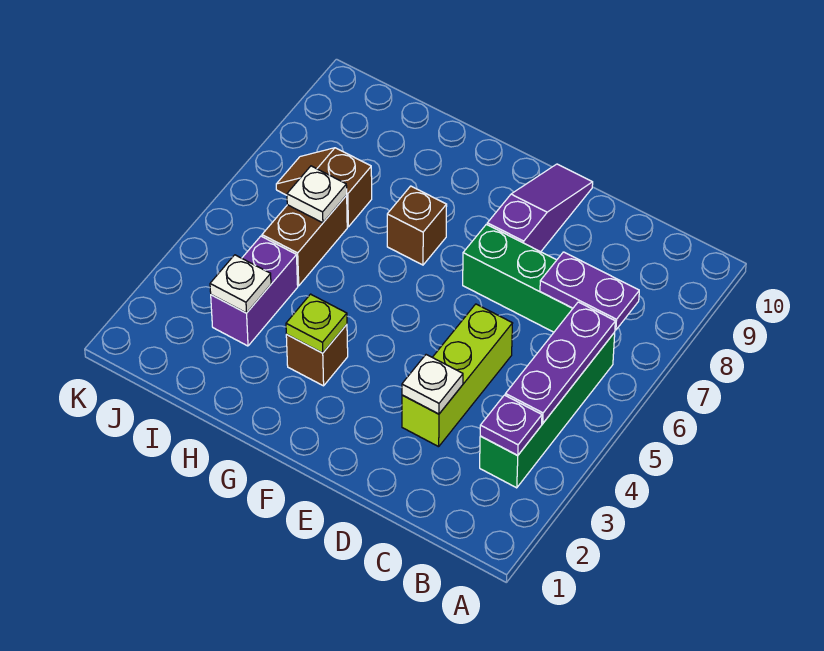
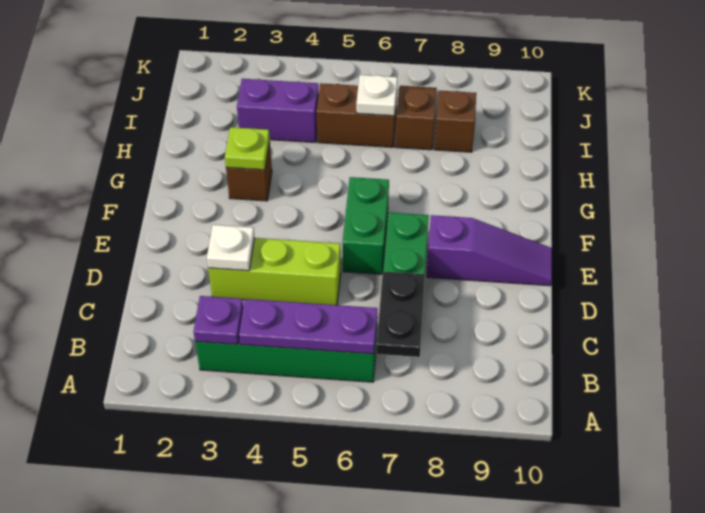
purple plate B7:C7 level 2 -> black plate B7:C7 level 2
none -> green brick E6:F6 level 1
brown brick G7 level 1 -> brown brick I8 level 1
white plate I3 level 2 -> none

